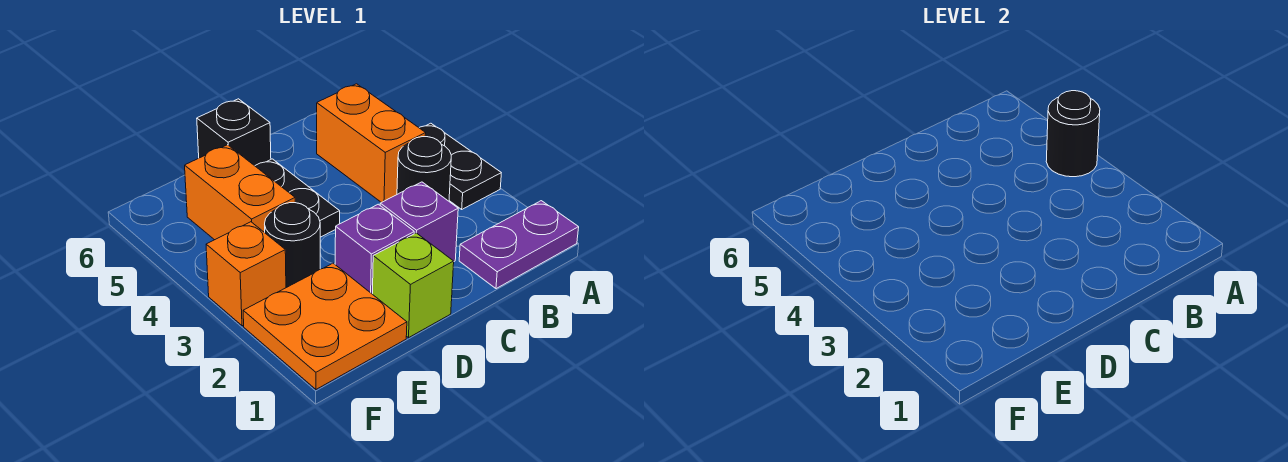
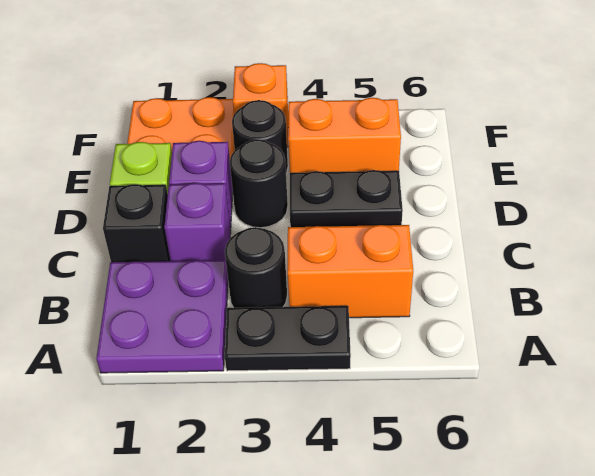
purple plate A1:B1 level 1 -> purple plate A1:B2 level 1
black round brick A4 level 2 -> black round brick D3 level 1
black brick D6 level 1 -> black brick C1 level 1

